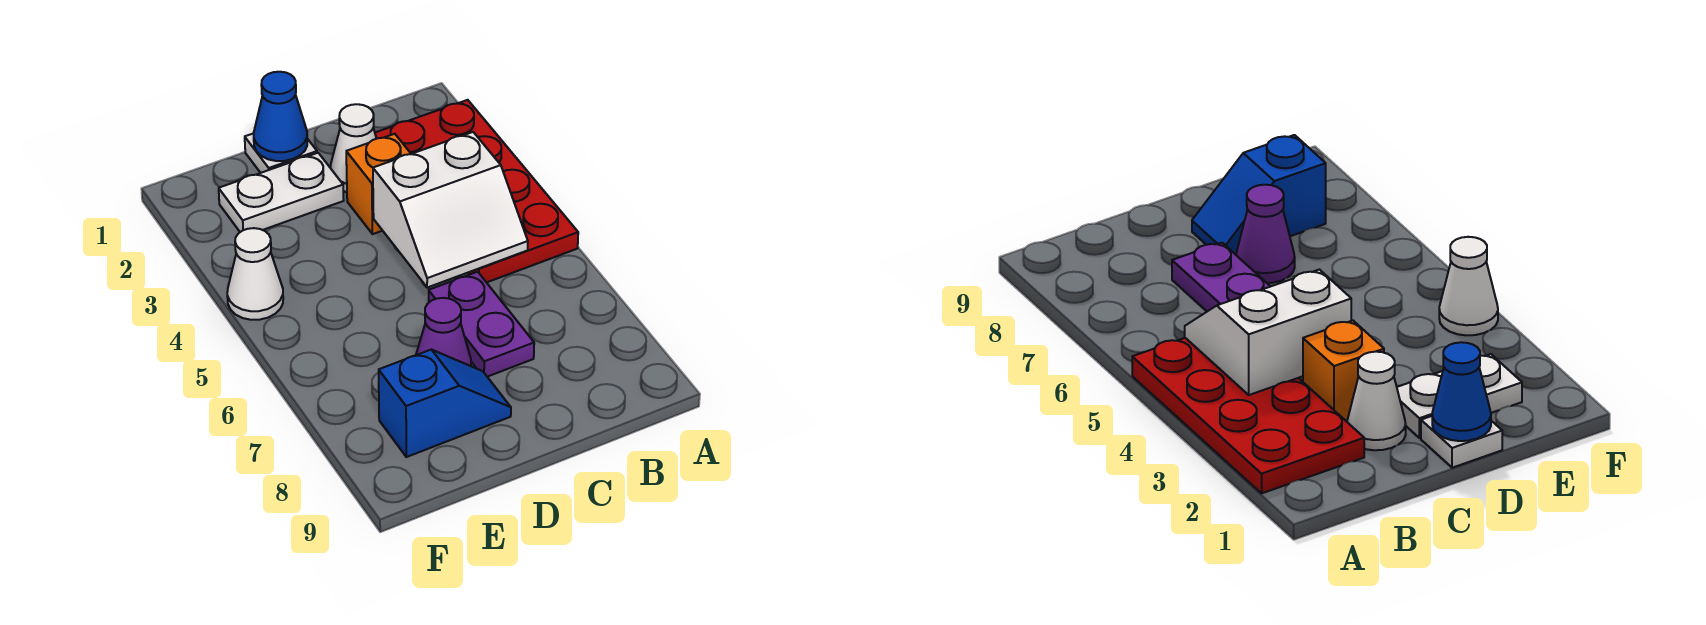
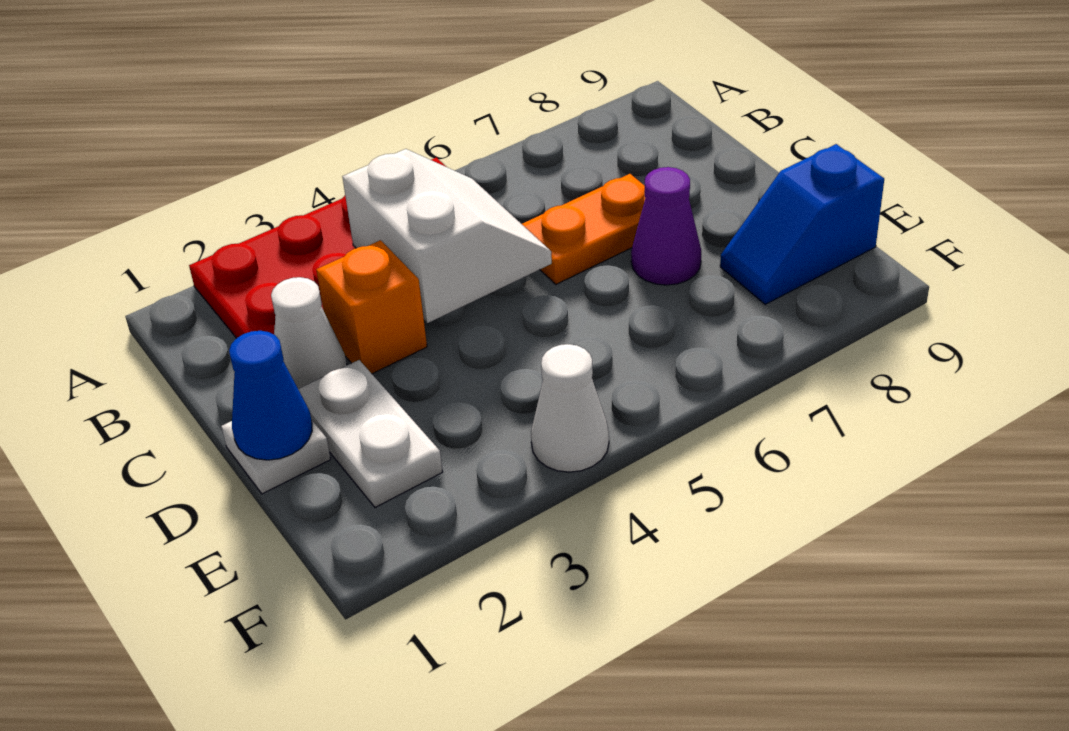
purple plate C6:C7 level 1 -> orange plate C6:C7 level 1
blue slope D8:E8 level 1 top E -> blue slope E8:E9 level 1 top 9

